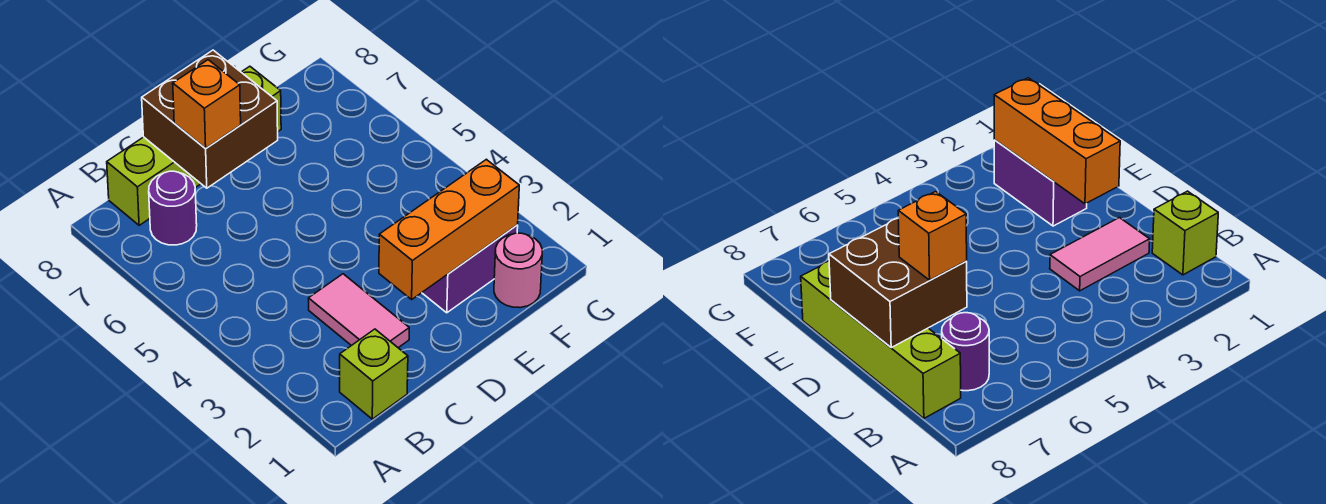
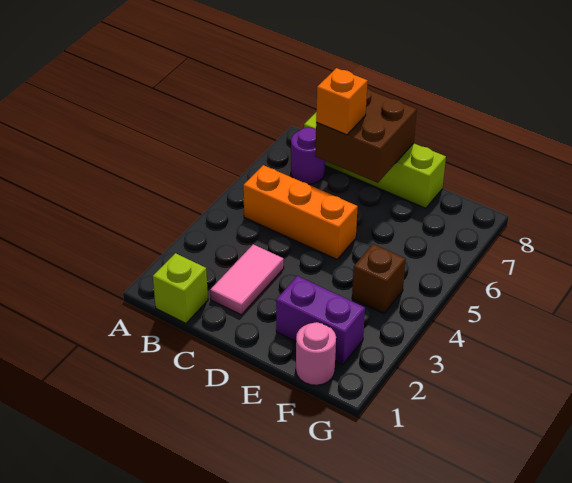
orange brick D2:F2 level 2 -> orange brick B5:D5 level 1
none -> brown brick F4 level 1

